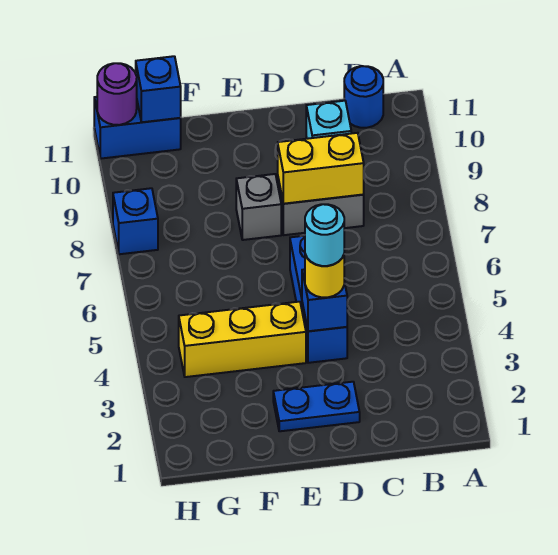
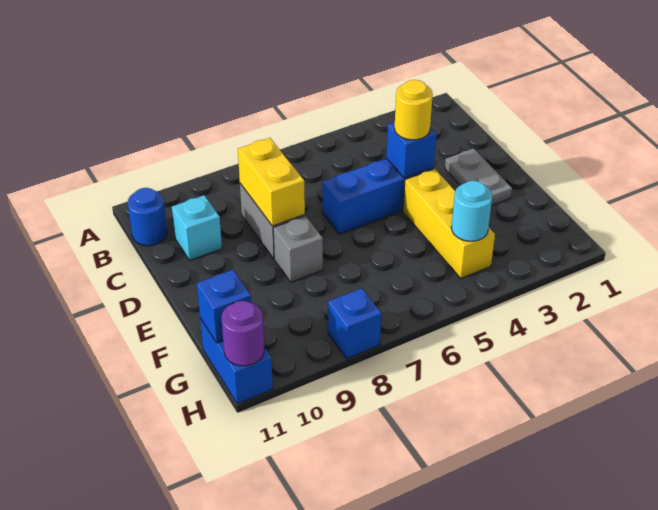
blue plate D2:E2 level 1 -> grey plate D2:E2 level 1
cyan round brick D4 level 4 -> cyan round brick G4 level 2

